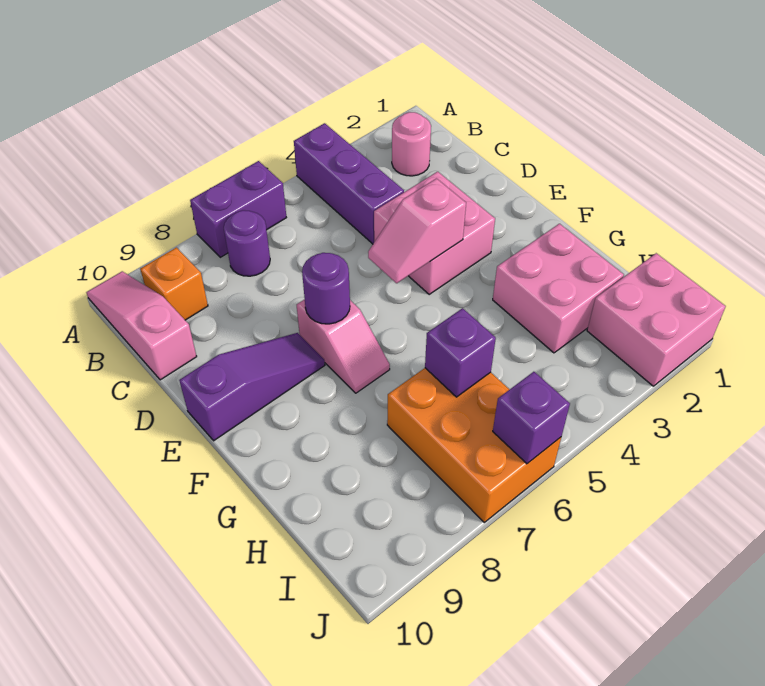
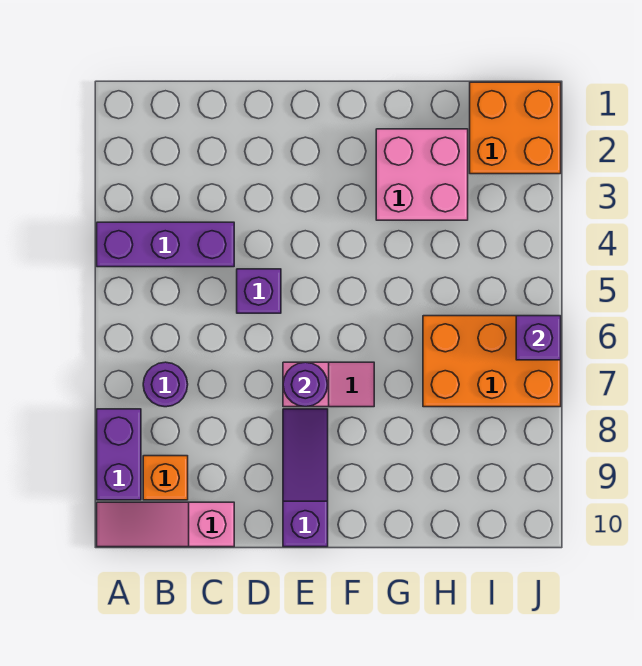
purple brick A6:A7 level 1 -> purple brick A8:A9 level 1
pink round brick B2 level 1 -> none
pink brick D3:E4 level 1 -> none
pink slope E4:E5 level 2 top 4 -> none
purple brick H6 level 2 -> purple brick D5 level 1
pink brick I1:J2 level 1 -> orange brick I1:J2 level 1

